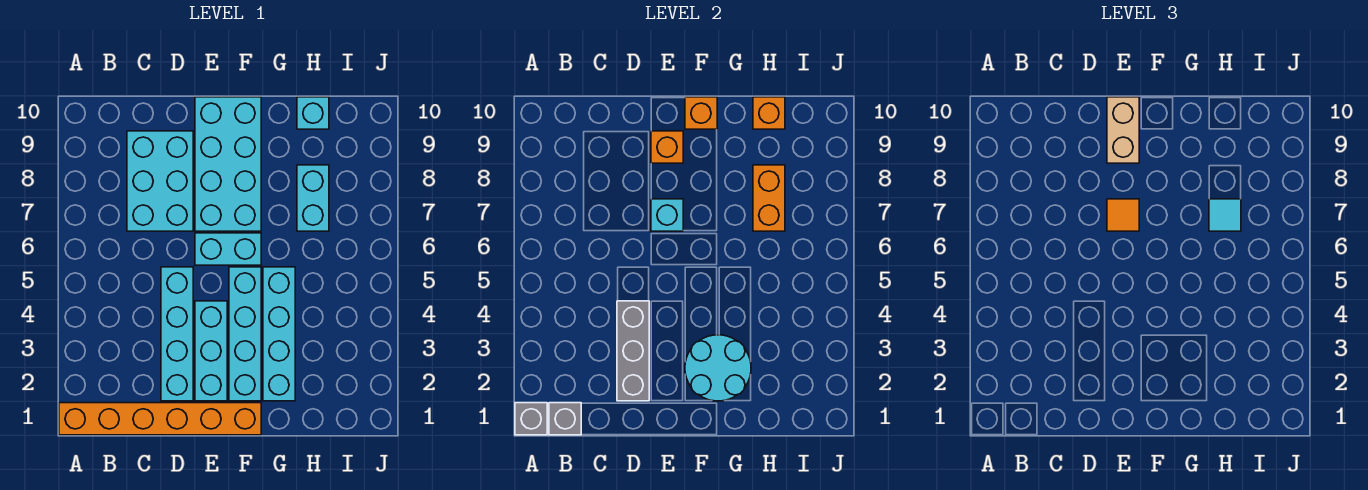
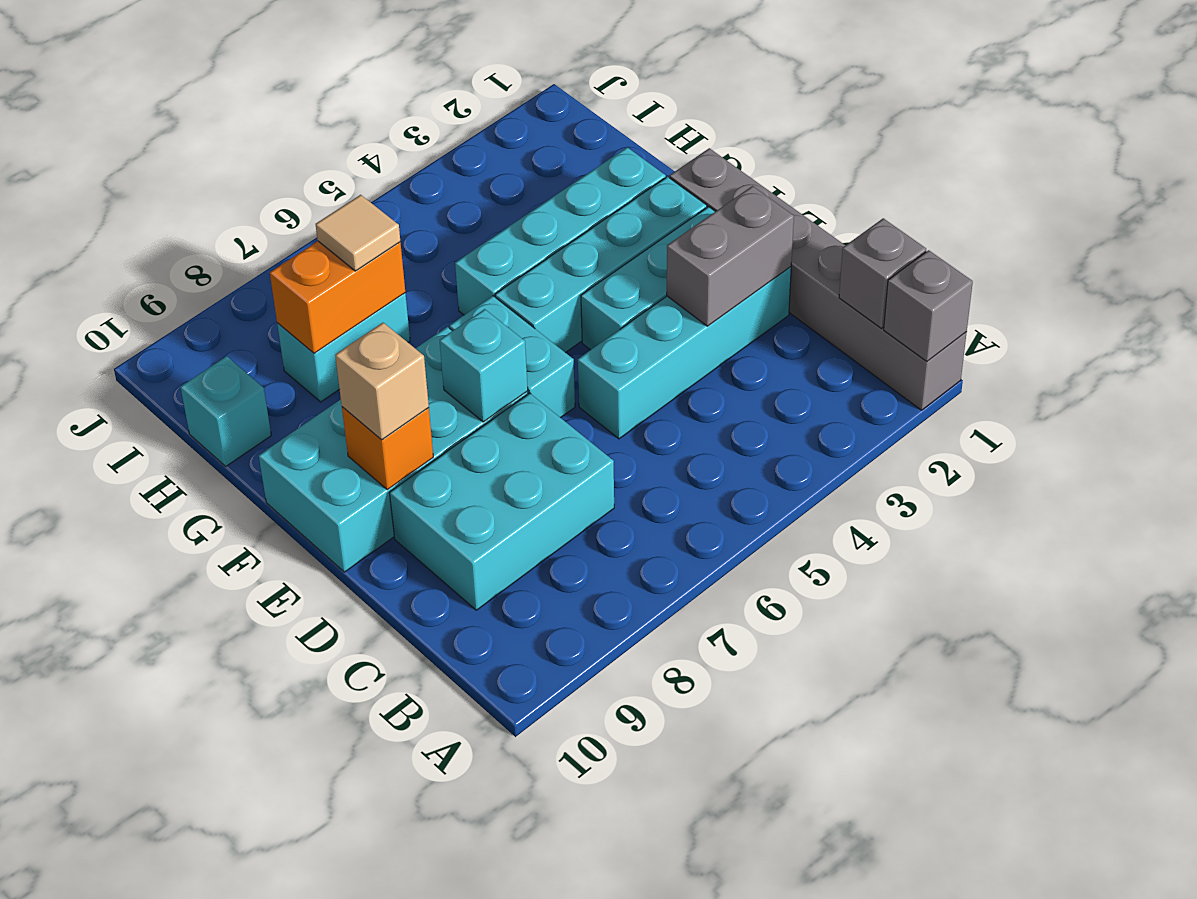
orange brick A1:F1 level 1 -> grey brick A1:F1 level 1
grey brick D2:D4 level 2 -> grey brick D2:D3 level 2
orange tile E7 level 3 -> none
tan brick E9:E10 level 3 -> tan brick E9 level 3
cyan round brick F2:G3 level 2 -> none
orange brick F10 level 2 -> none
cyan tile H7 level 3 -> tan tile H7 level 3
orange brick H10 level 2 -> none

